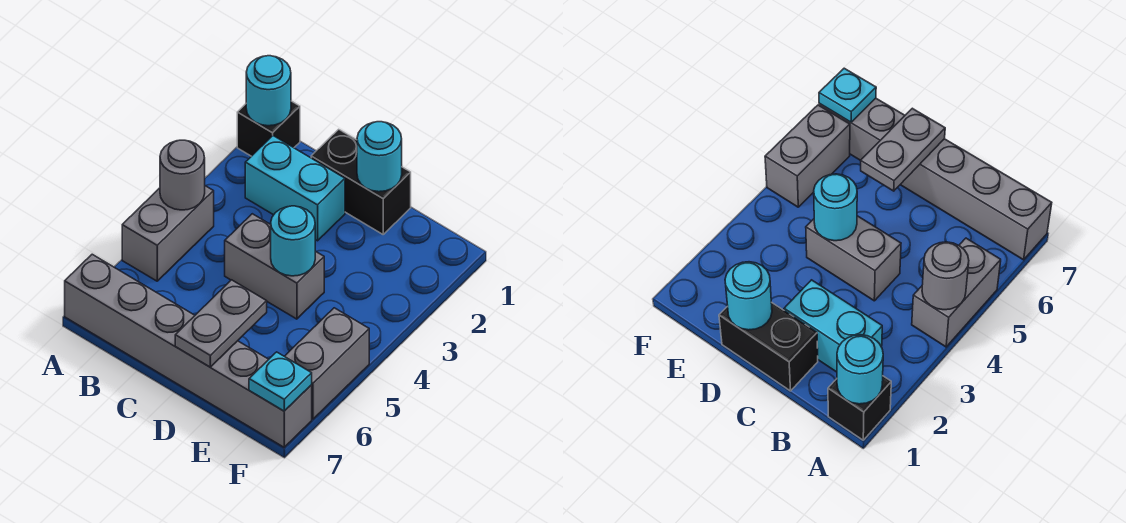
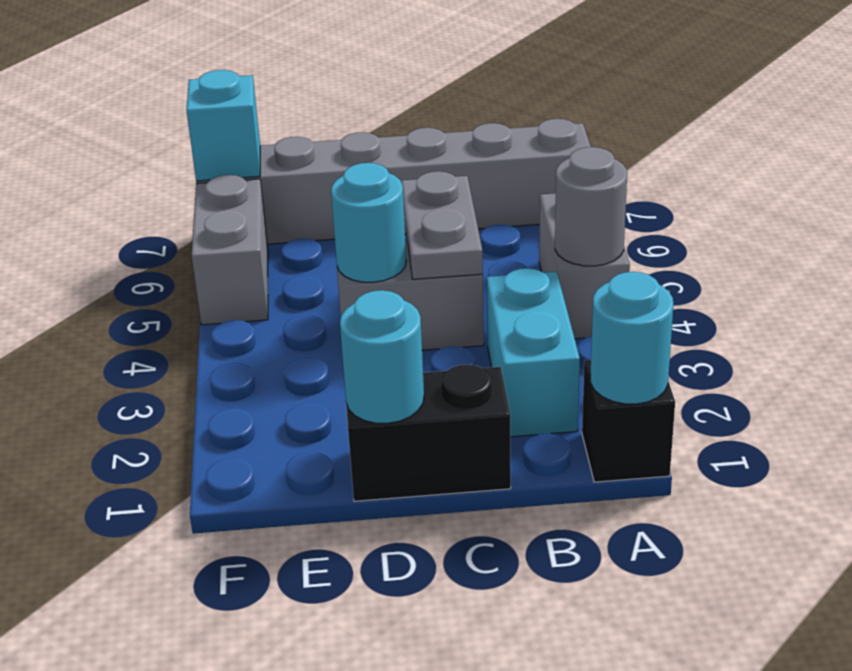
cyan brick B2:C2 level 1 -> cyan brick B2:B3 level 1
grey plate D6:D7 level 2 -> grey plate C4:C5 level 2
cyan plate F7 level 2 -> cyan brick F7 level 2

